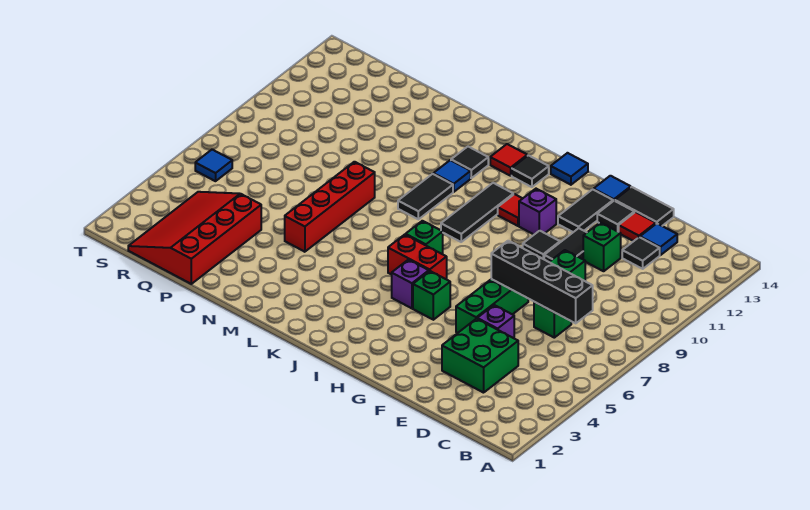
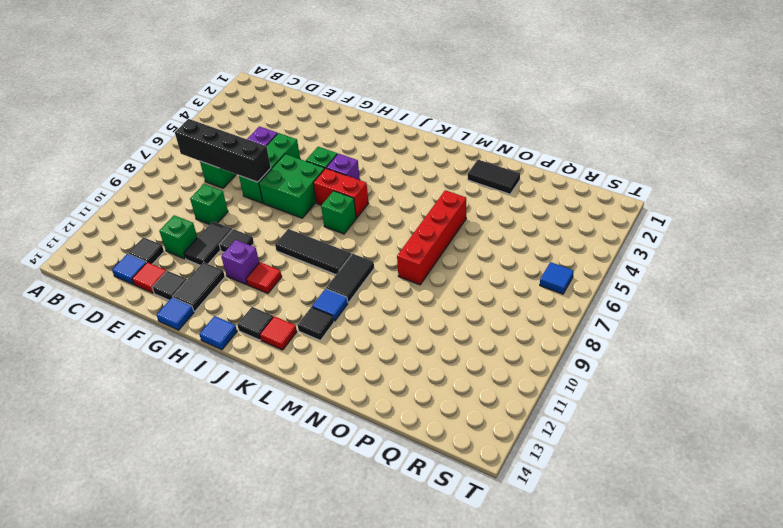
green brick D3:E4 level 1 -> green brick G6:H7 level 1
black tile E14:F14 level 1 -> black tile N2:O2 level 1
black tile J9:J11 level 1 -> black tile I9:K9 level 1
red slope P1:R4 level 1 top P -> none

